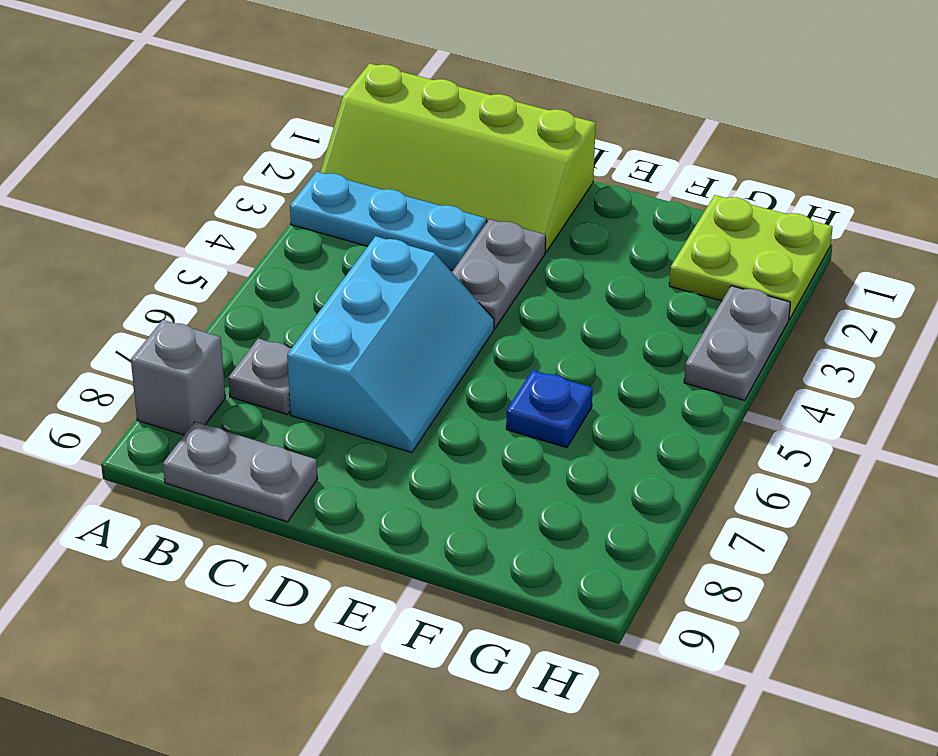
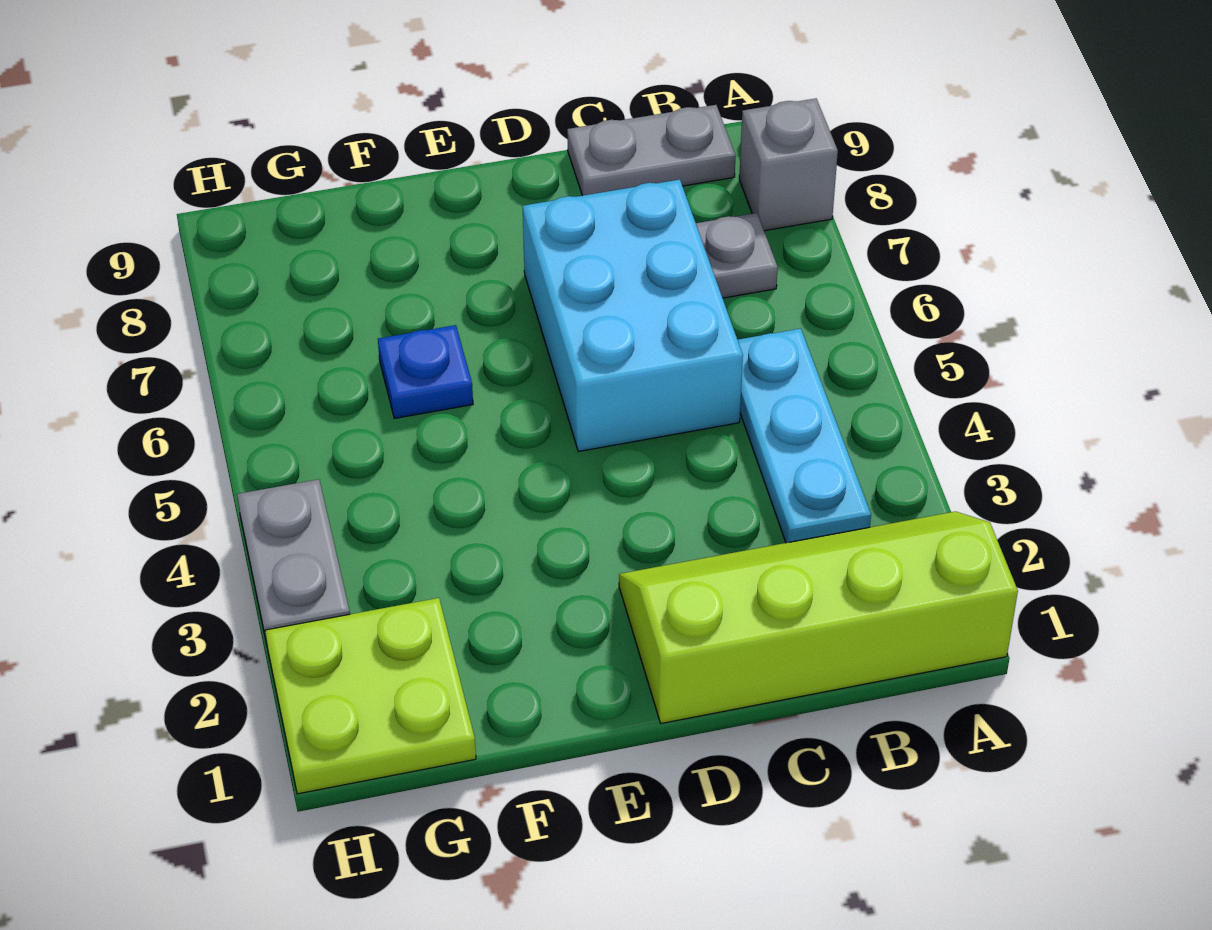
cyan plate A3:C3 level 1 -> cyan plate B3:B5 level 1
cyan slope C5:D7 level 1 top C -> cyan brick C5:D7 level 1
grey plate D3:D4 level 1 -> none

